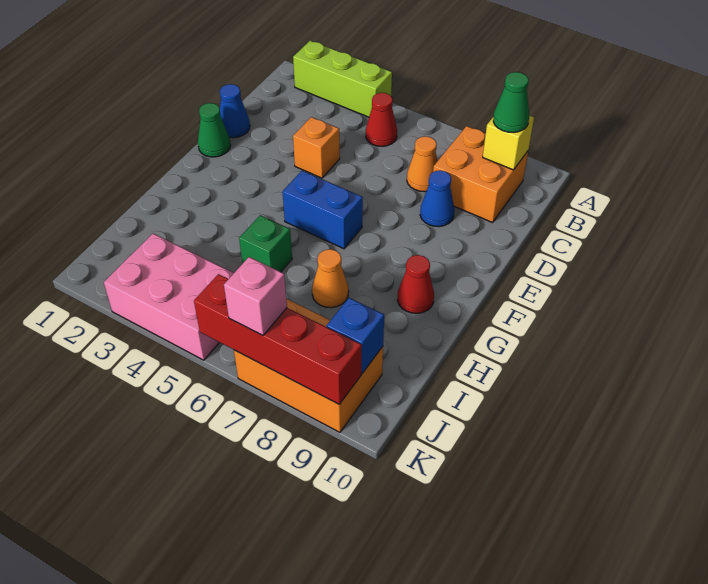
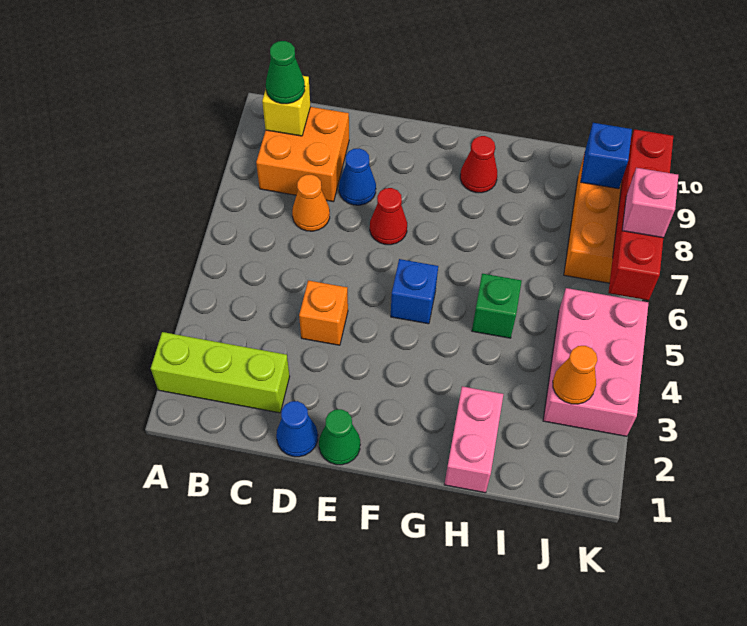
lime brick A2:A4 level 1 -> lime brick A2:C2 level 1
red cone B5 level 1 -> red cone E7 level 1
blue brick F5:F6 level 1 -> blue brick F5 level 1
none -> pink brick H1:H2 level 1
orange cone H7 level 1 -> orange cone J3 level 2

